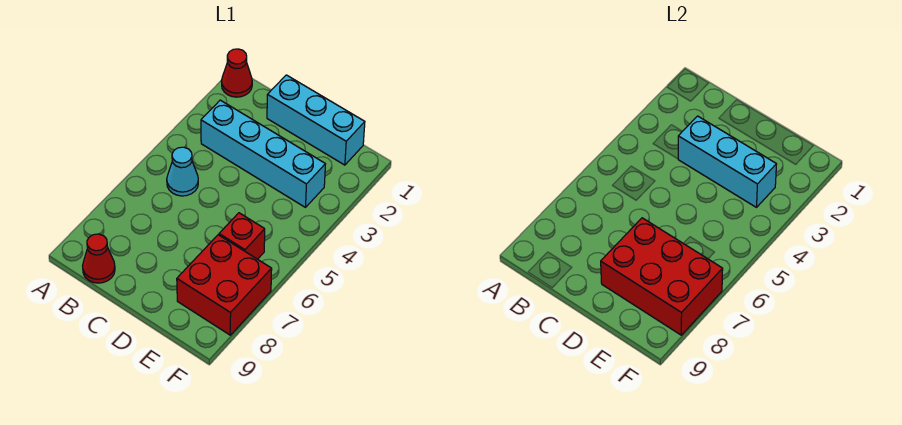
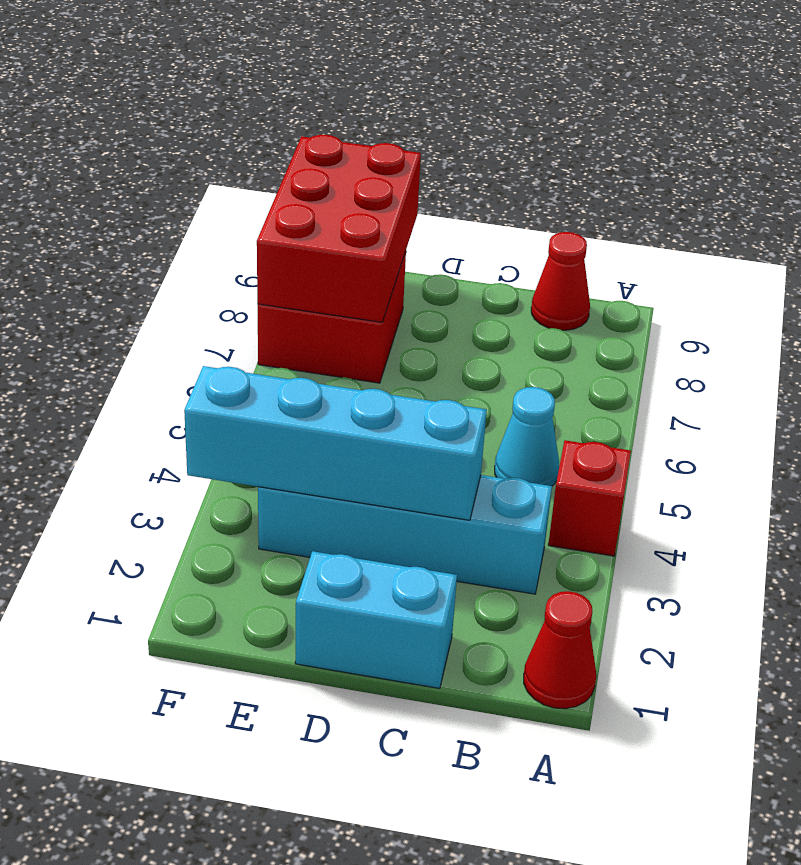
cyan brick C1:E1 level 1 -> cyan brick C1:D1 level 1
cyan brick C3:E3 level 2 -> cyan brick C3:F3 level 2
red brick D7:F8 level 2 -> red brick E7:F9 level 2
red brick E6 level 1 -> red brick A4 level 1

